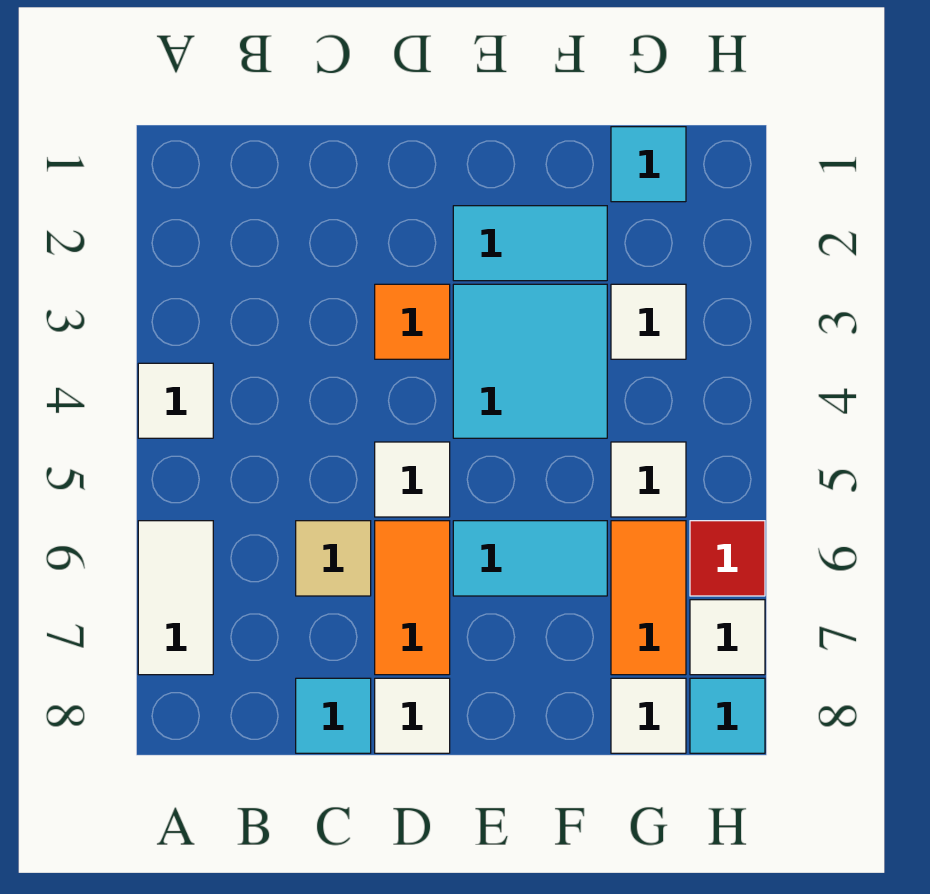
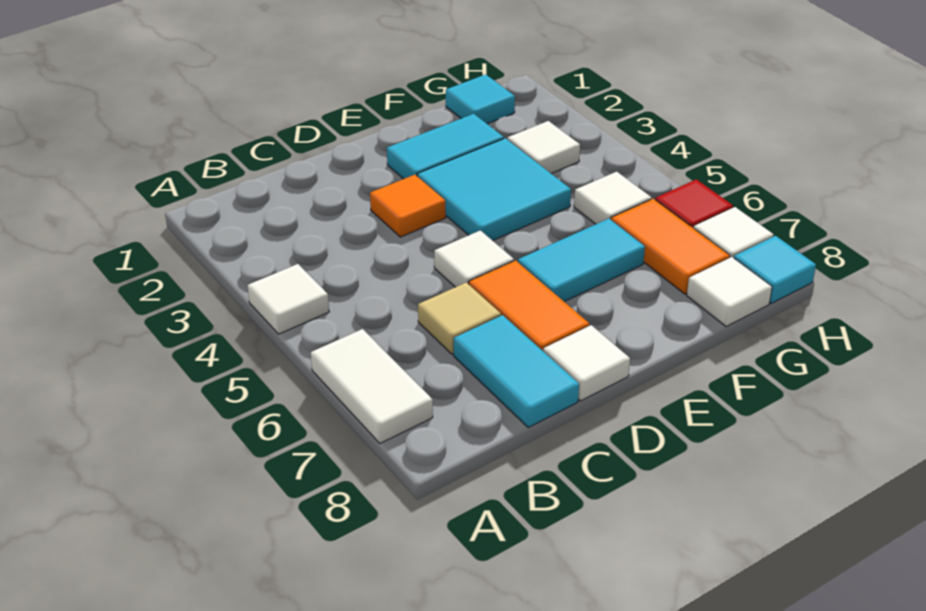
cyan tile C8 level 1 -> cyan tile C7:C8 level 1

